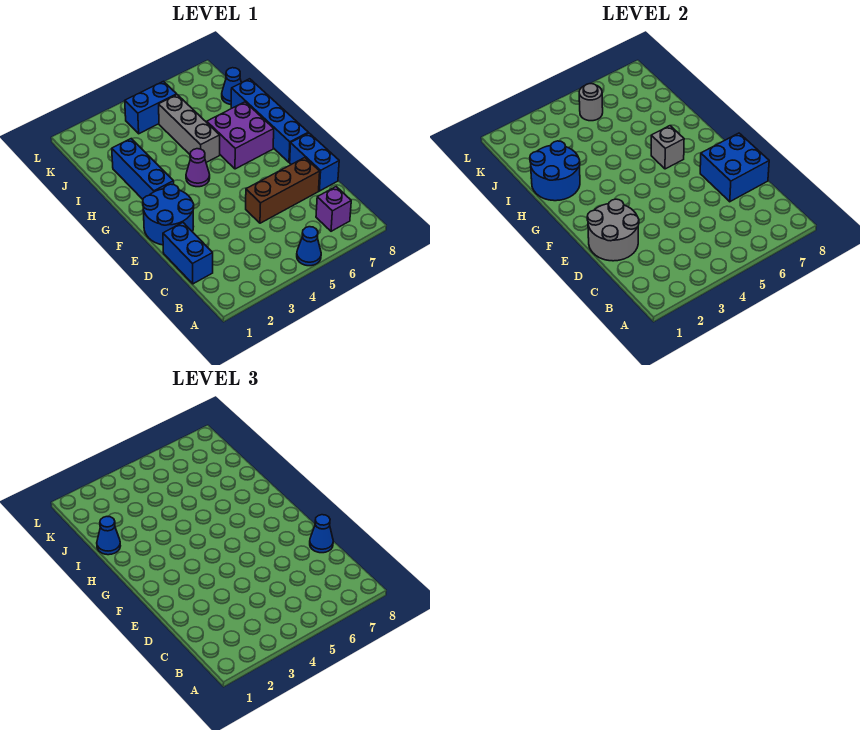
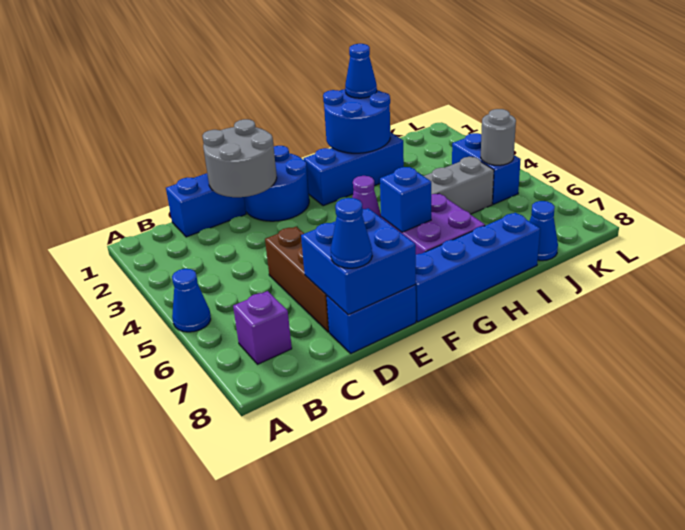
grey brick G6 level 2 -> blue brick G6 level 2

